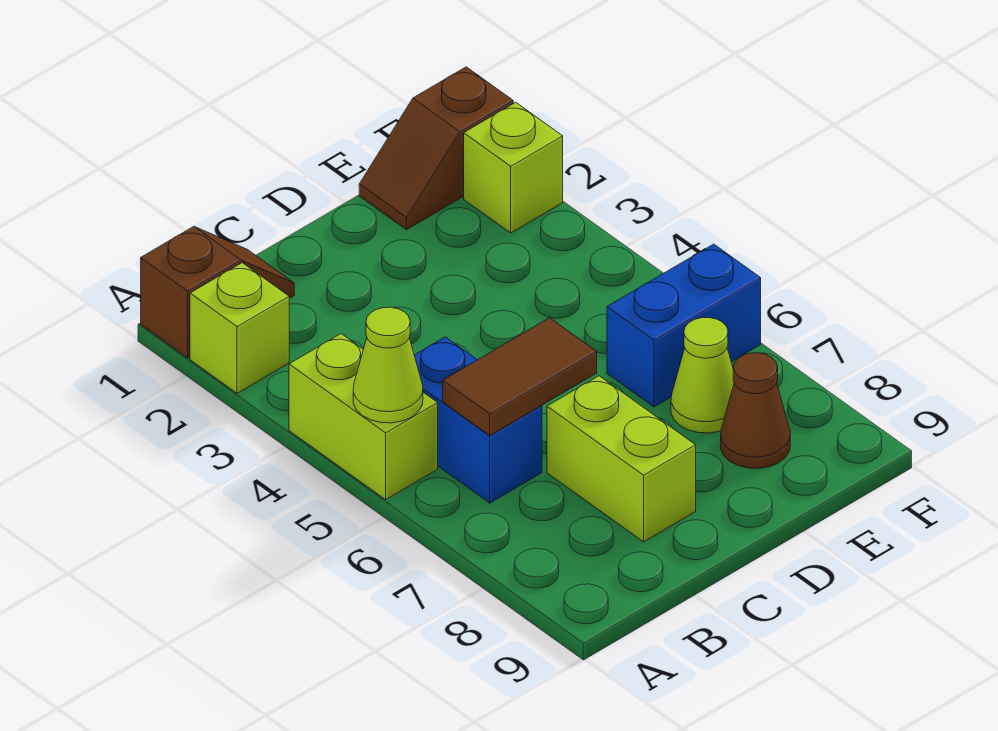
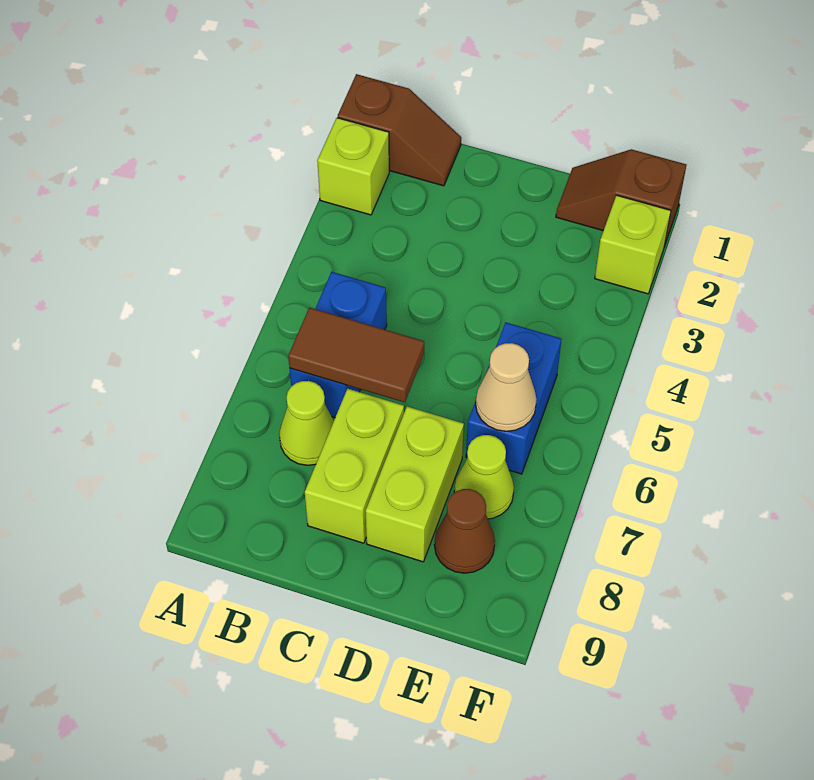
lime brick A4:A5 level 1 -> lime brick D7:D8 level 1
lime cone A5 level 2 -> lime cone B7 level 1
blue brick E6:F6 level 1 -> blue brick E5:E6 level 1
none -> tan cone E6 level 2

